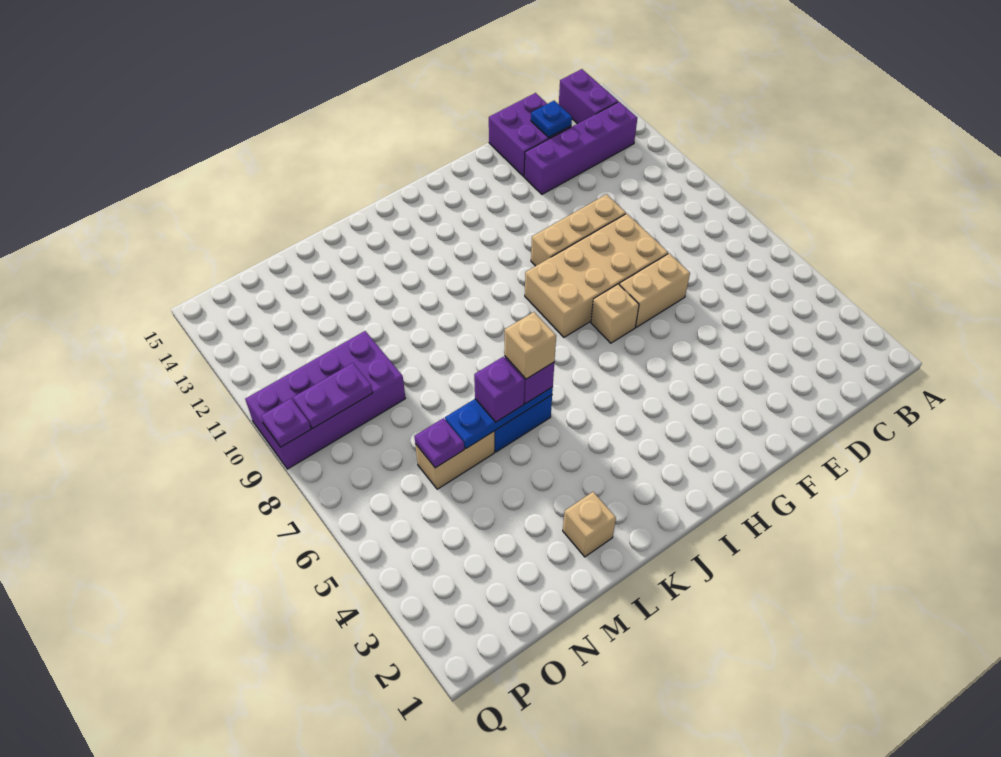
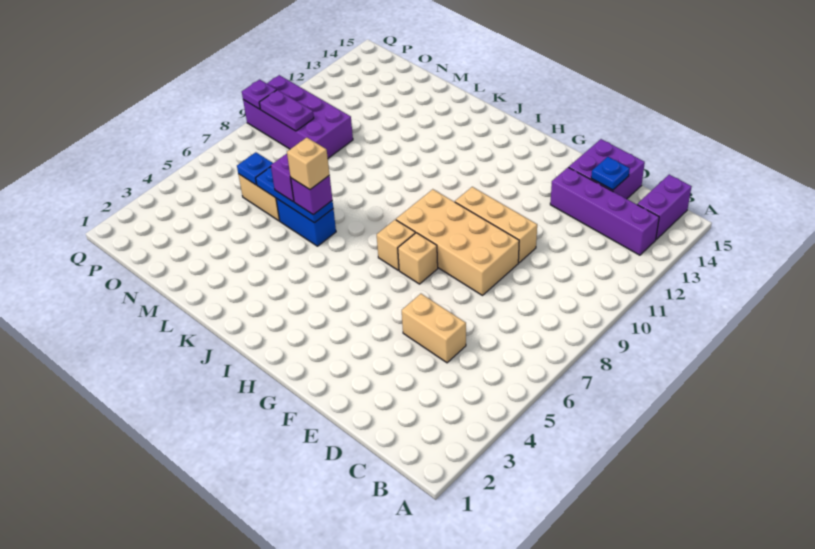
tan brick E7:F7 level 1 -> tan brick D5:E5 level 1
tan brick L2 level 1 -> tan brick H7 level 1
purple plate N6 level 2 -> blue plate N6 level 2

